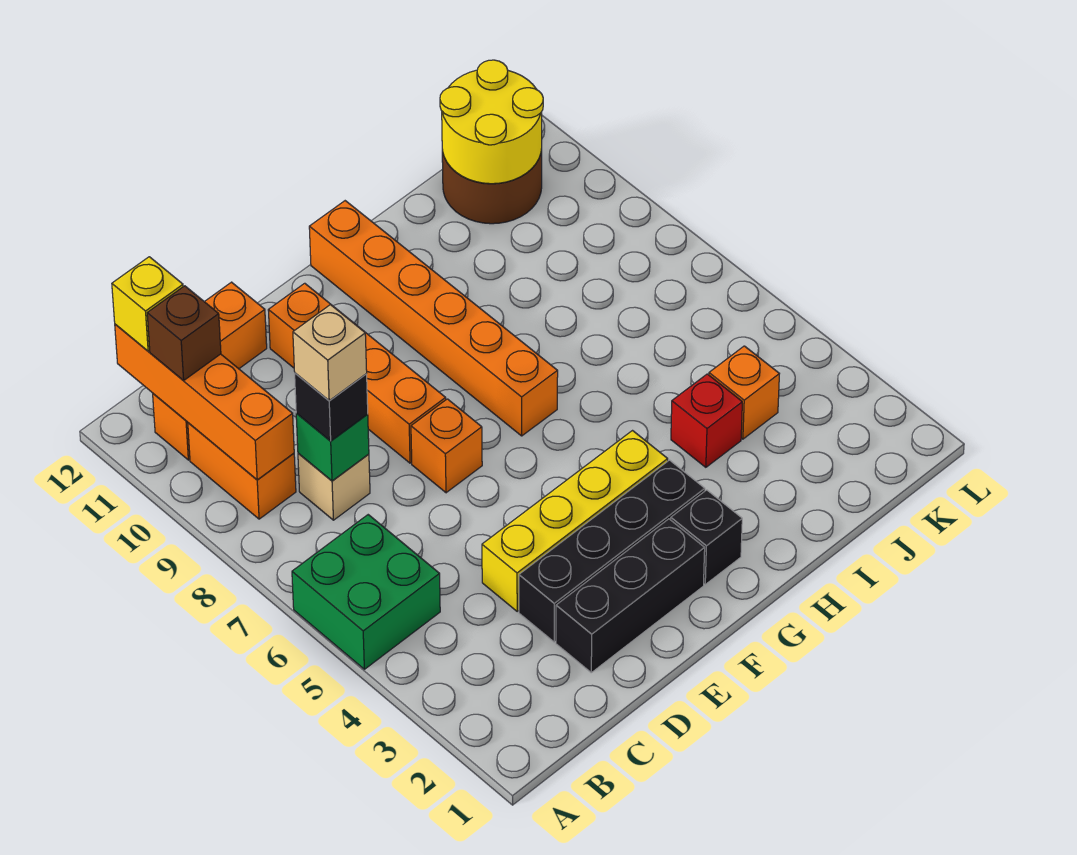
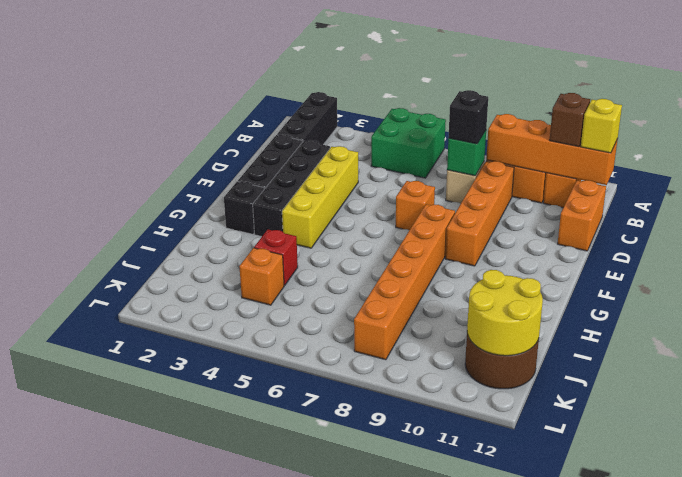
none -> black brick A2:C2 level 1
tan brick C8 level 4 -> none
orange brick E8:E11 level 1 -> orange brick C9:F9 level 1
orange brick G7:G12 level 1 -> orange brick F8:K8 level 1

